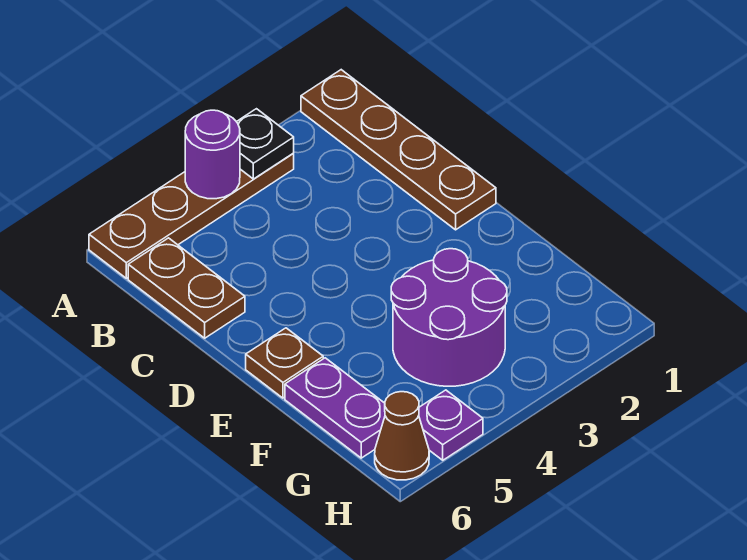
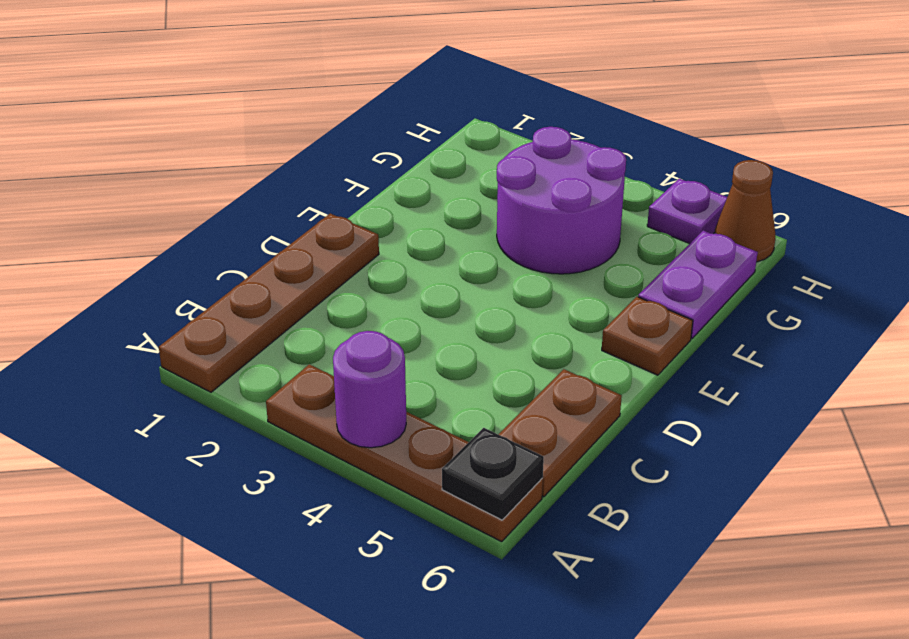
black plate A3 level 2 -> black plate A6 level 2

